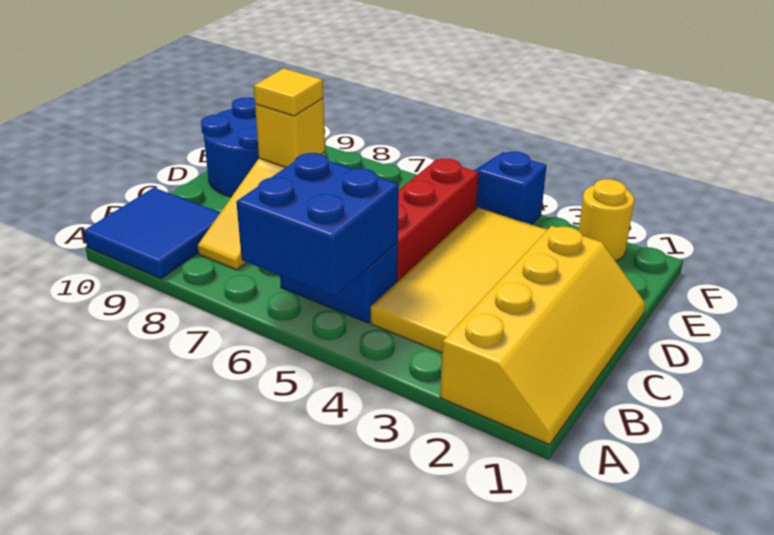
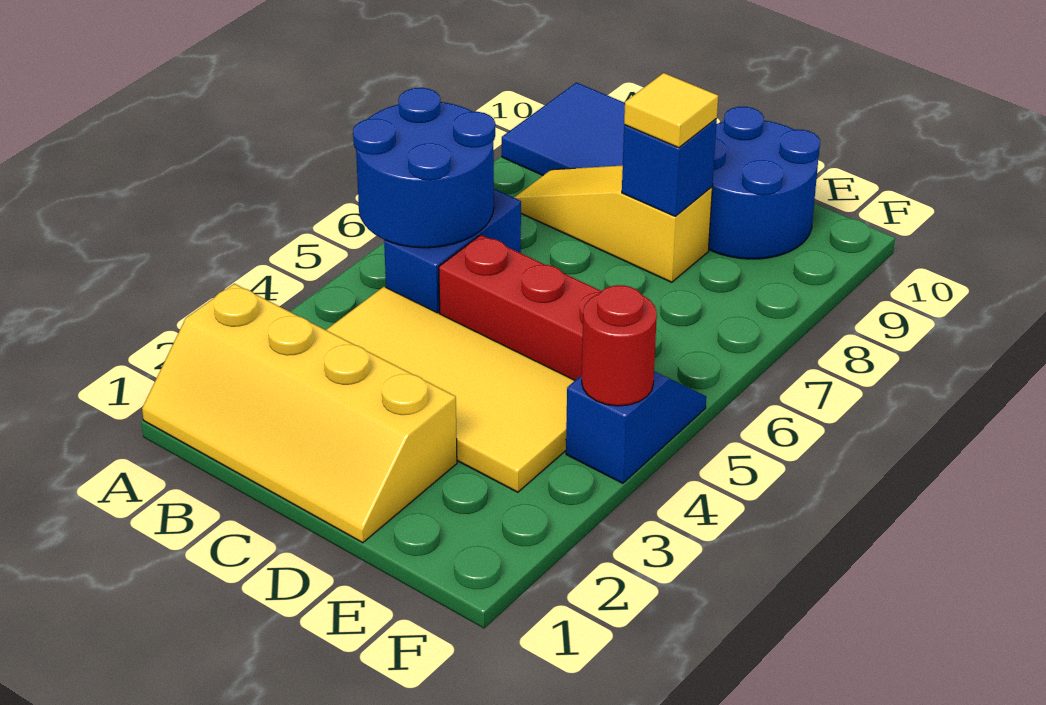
blue brick A5:B6 level 2 -> blue round brick A5:B6 level 2
yellow brick D8 level 2 -> blue brick D8 level 2
yellow round brick F2 level 1 -> none
none -> red round brick F4 level 2

